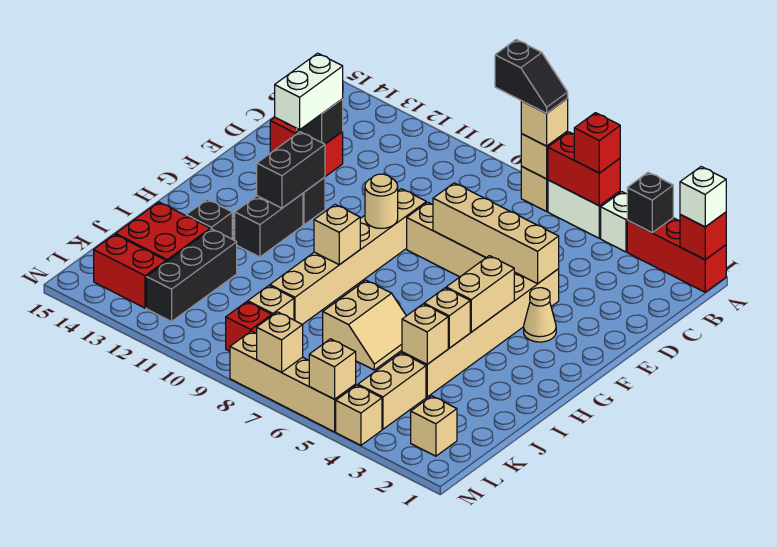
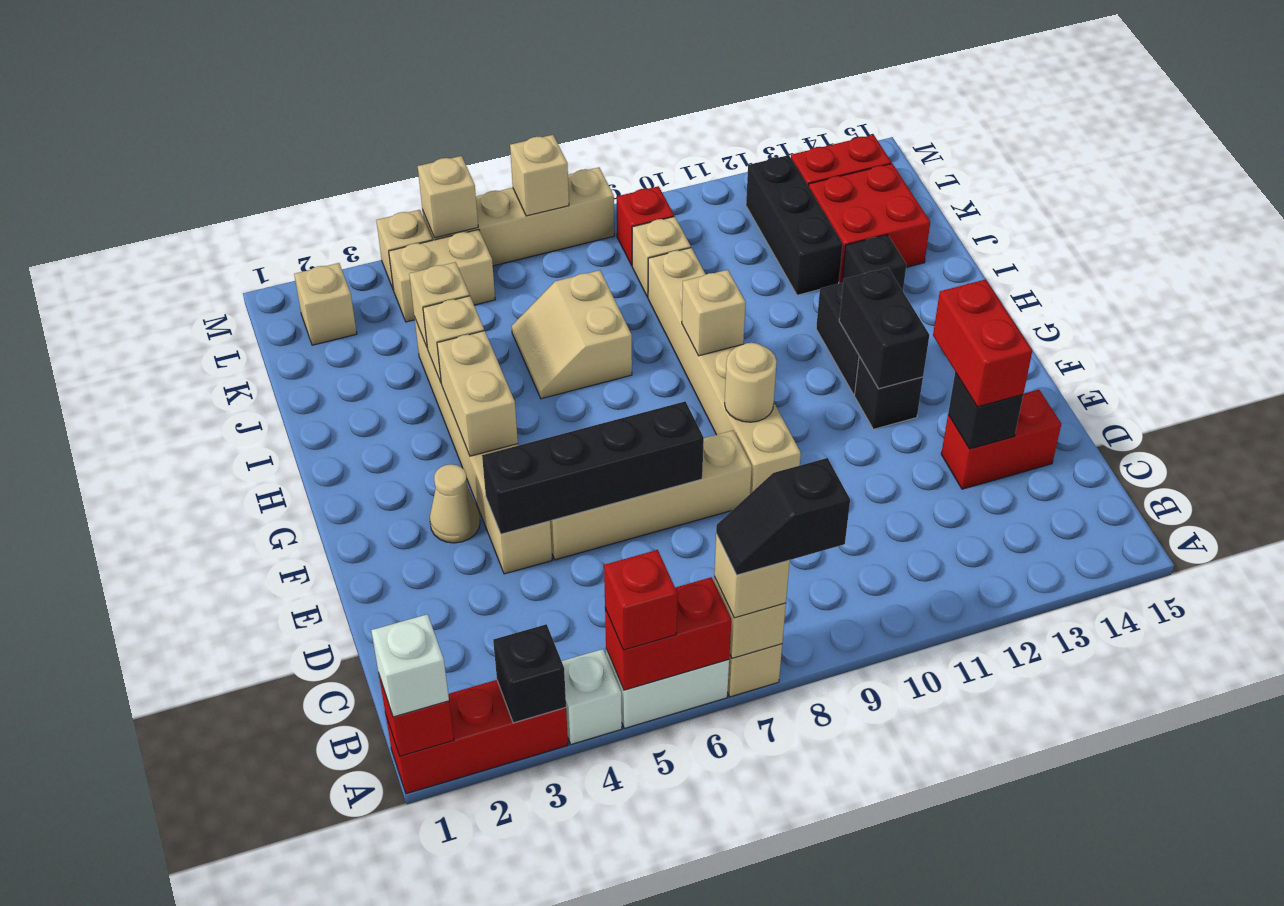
white brick D13:E13 level 3 -> red brick D13:E13 level 3
tan brick E4:E7 level 2 -> black brick E4:E7 level 2
tan brick K4:L4 level 1 -> tan brick L4:L5 level 1

